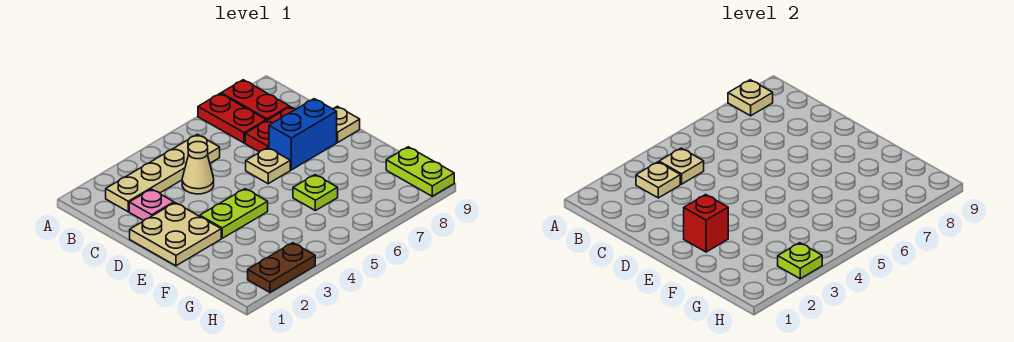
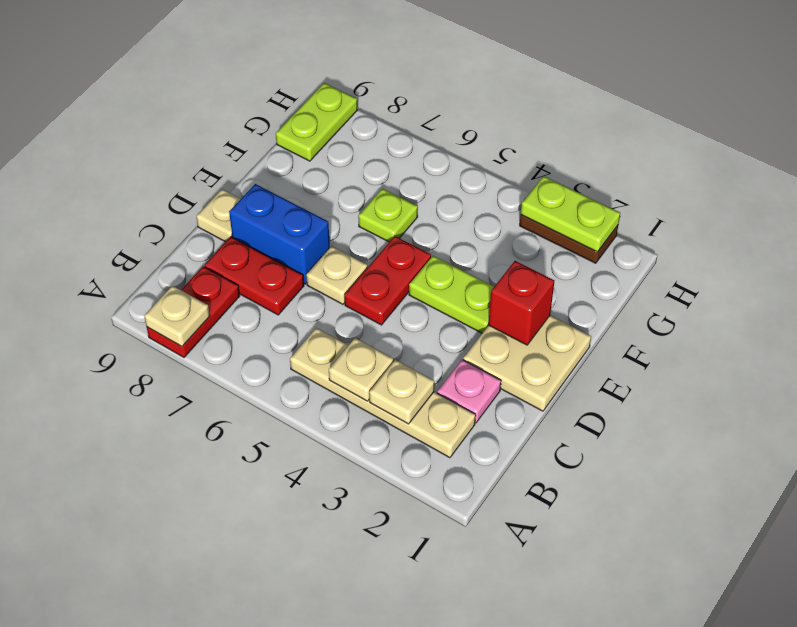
red plate A7:B7 level 1 -> red plate D5:E5 level 1
tan cone C4 level 1 -> none
lime plate H3 level 2 -> lime plate H2:H3 level 2

